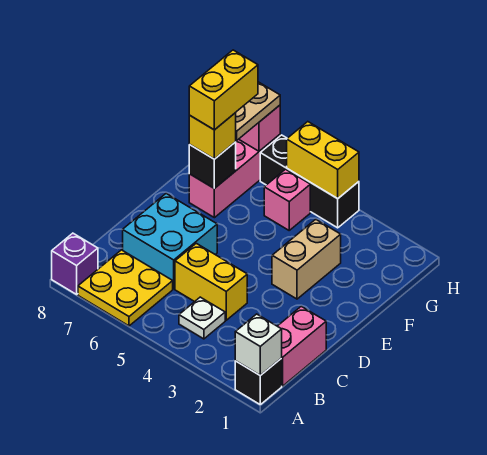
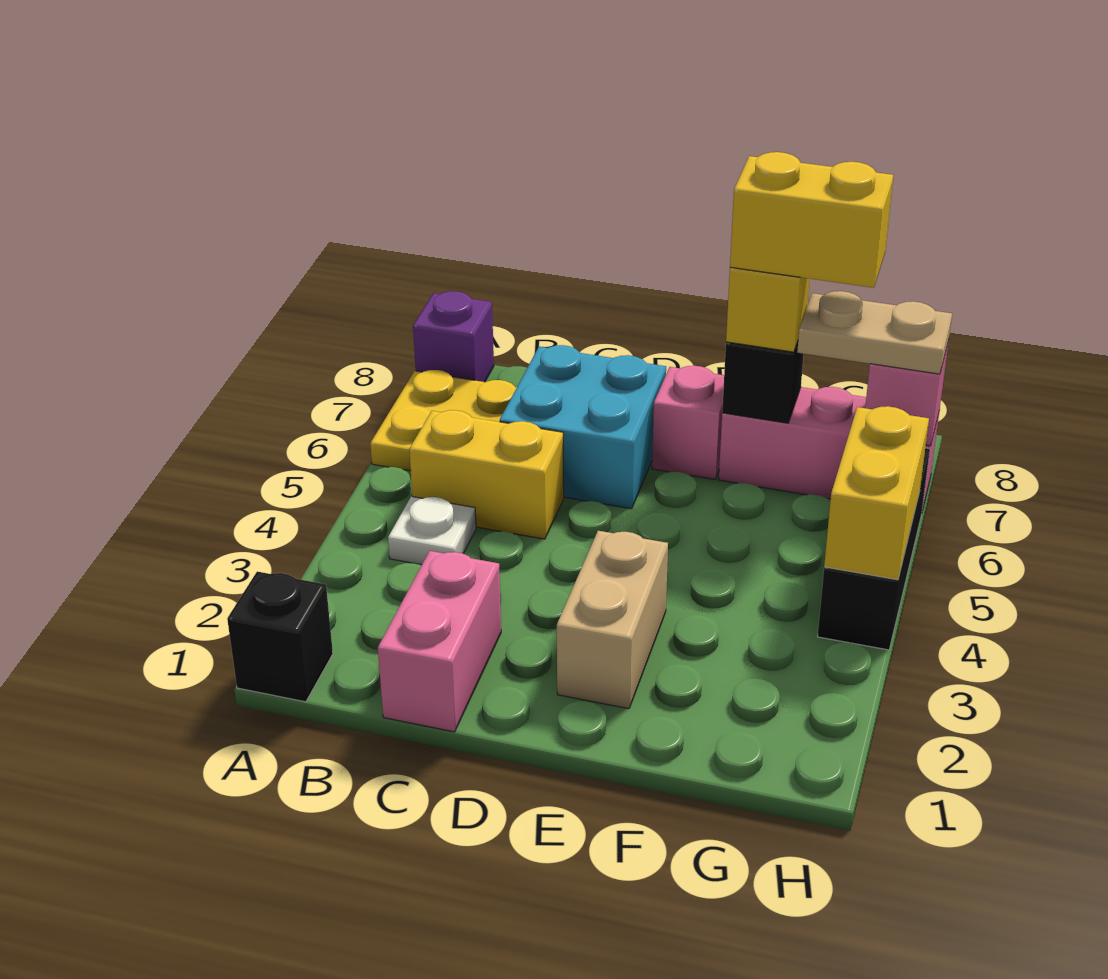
white brick A1 level 2 -> none
pink brick B1:C1 level 1 -> pink brick C1:C2 level 1
yellow brick C4:C5 level 1 -> yellow brick B5:C5 level 1
tan brick E3:F3 level 1 -> tan brick E2:E3 level 1
pink brick G5 level 1 -> pink brick E7 level 1

